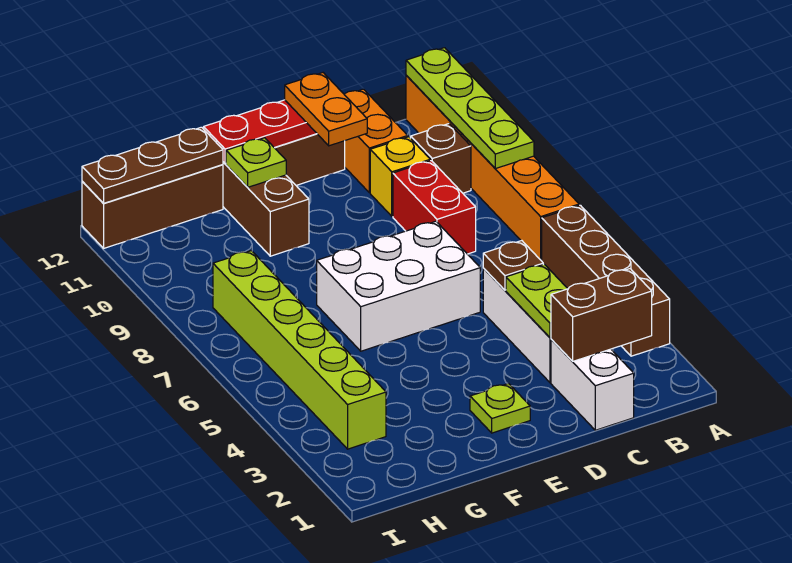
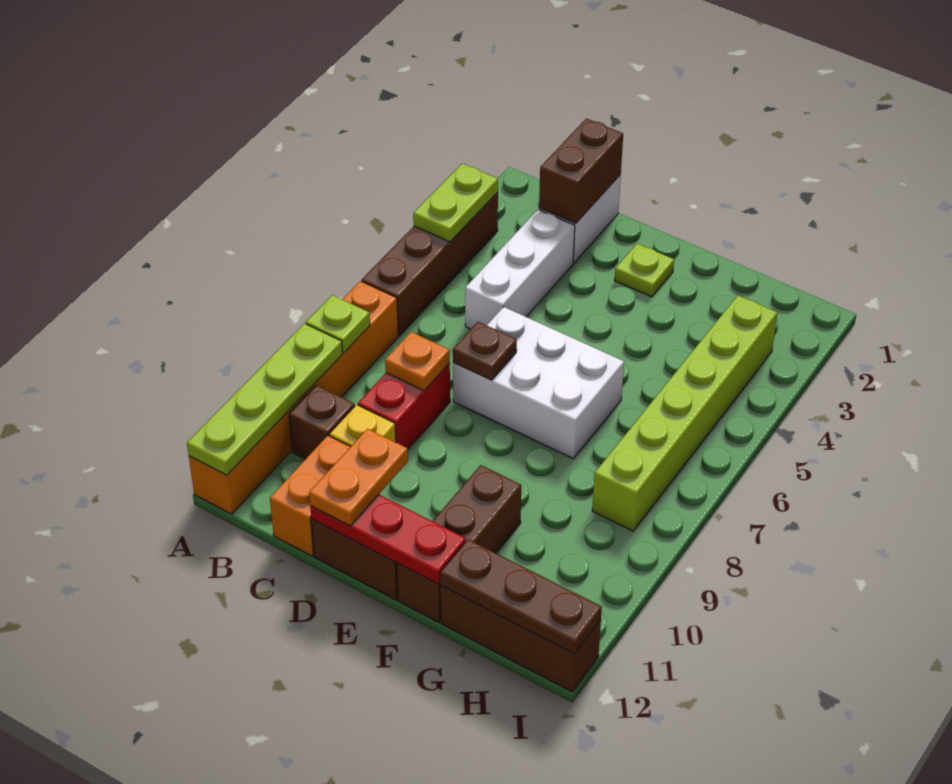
brown brick B2:C2 level 2 -> brown brick C1:C2 level 2
lime plate C3:C4 level 2 -> lime plate A3:A4 level 2
brown plate C5 level 2 -> brown plate D7 level 2
none -> orange plate C8 level 2
lime plate F11 level 2 -> lime plate A8 level 2

